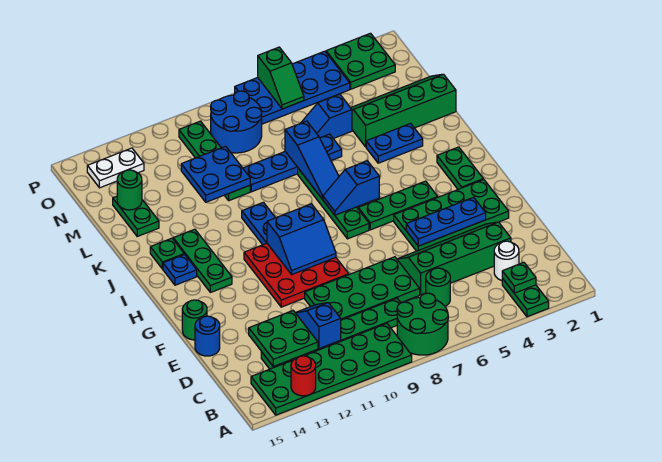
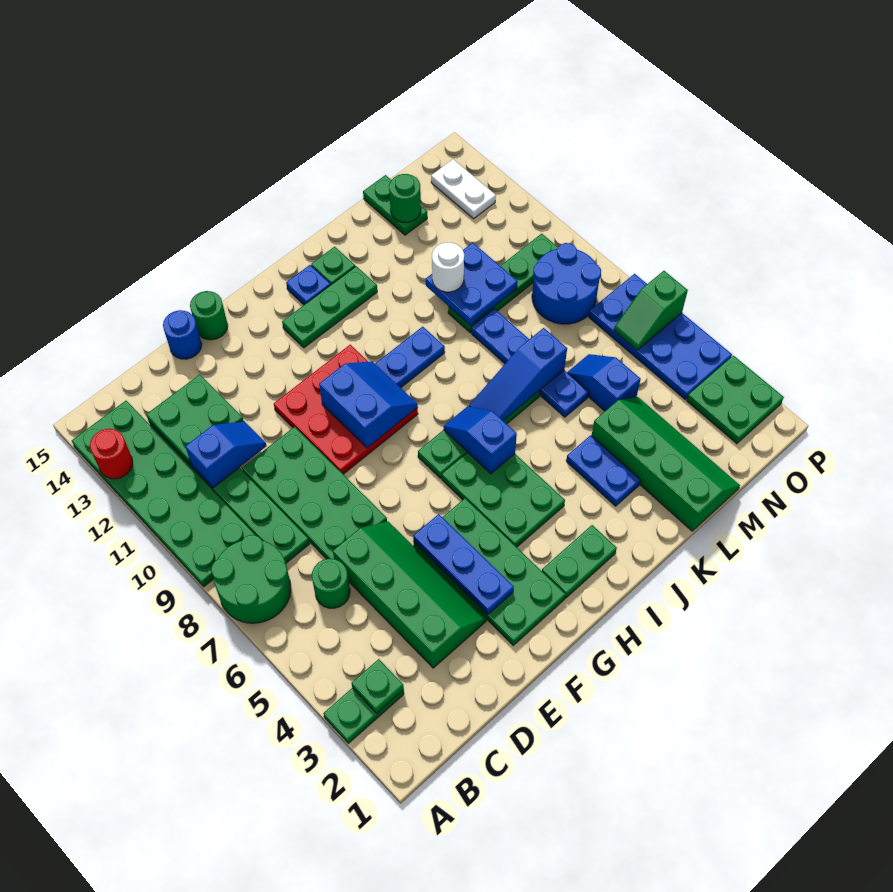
white round brick C3 level 1 -> white round brick L11 level 3
blue slope G9:H10 level 2 top H -> blue slope G9:H10 level 2 top G
green plate H4:H6 level 1 -> green plate H4:I6 level 1
green plate L14:M14 level 1 -> green plate M14:M15 level 1

